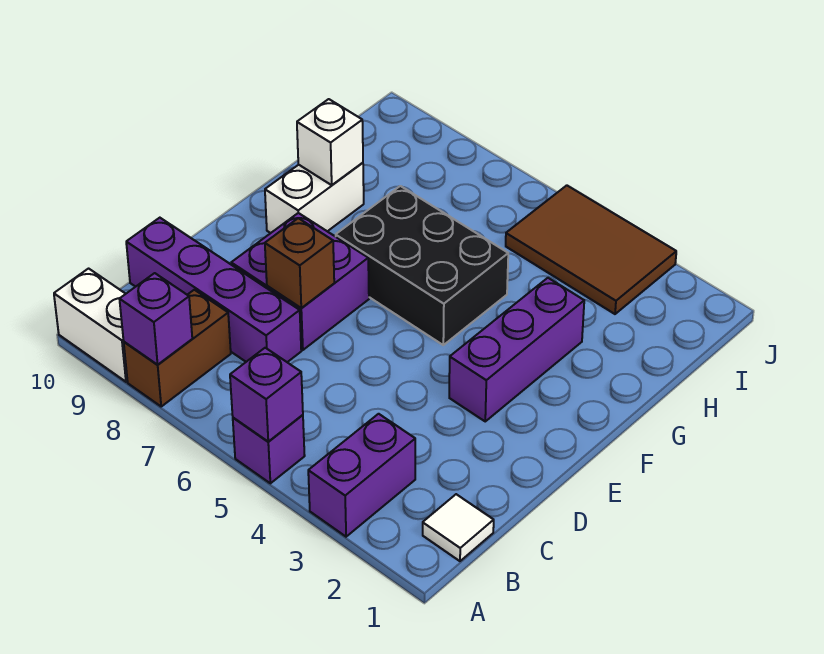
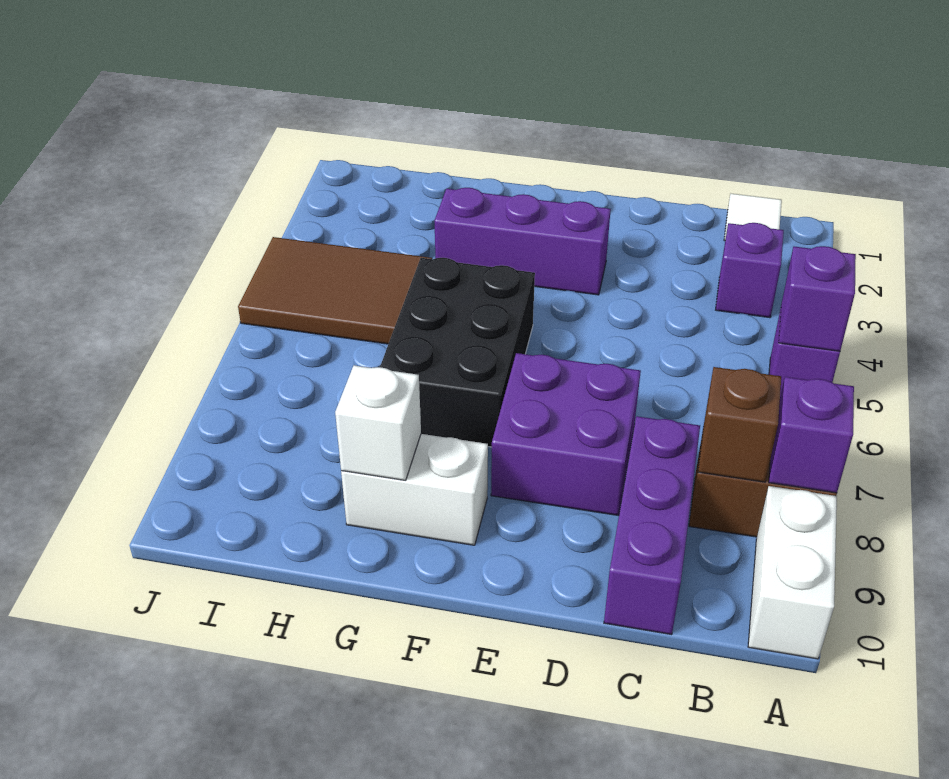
purple brick A3:B3 level 1 -> purple brick B3 level 1
purple brick C7:C10 level 1 -> purple brick C8:C10 level 1
brown brick D7 level 2 -> brown brick B8 level 2
brown tile I3:J5 level 1 -> brown tile H4:J5 level 1

